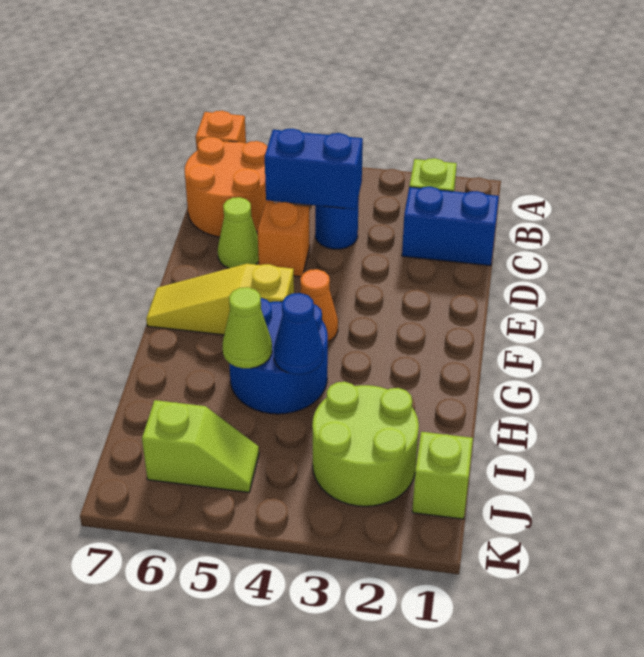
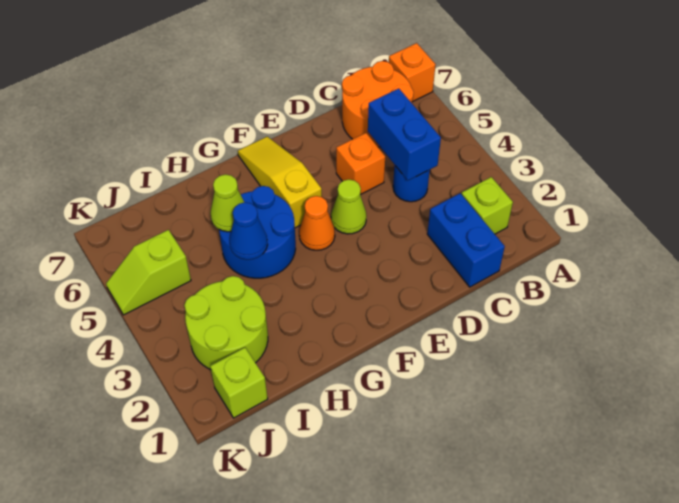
lime cone D6 level 1 -> lime cone E4 level 1
lime slope J5:J6 level 1 top 6 -> lime slope J5:K5 level 1 top J

